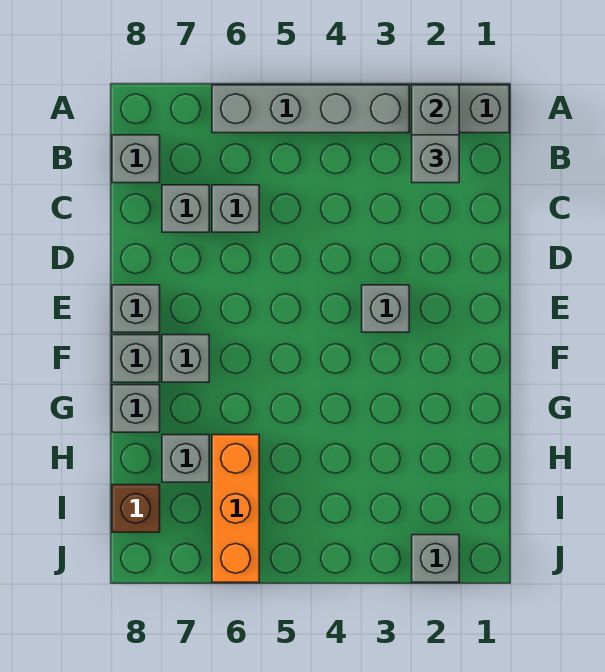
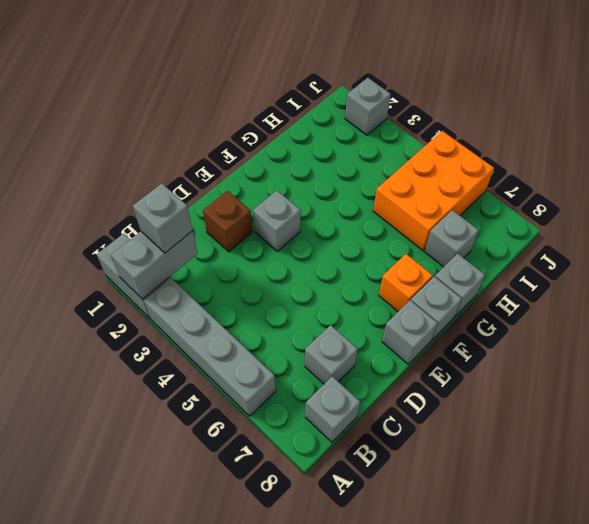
grey brick C6 level 1 -> none
grey brick F7 level 1 -> orange brick F7 level 1
orange brick H6:J6 level 1 -> orange brick H5:J6 level 1
brown brick I8 level 1 -> brown brick D2 level 1

